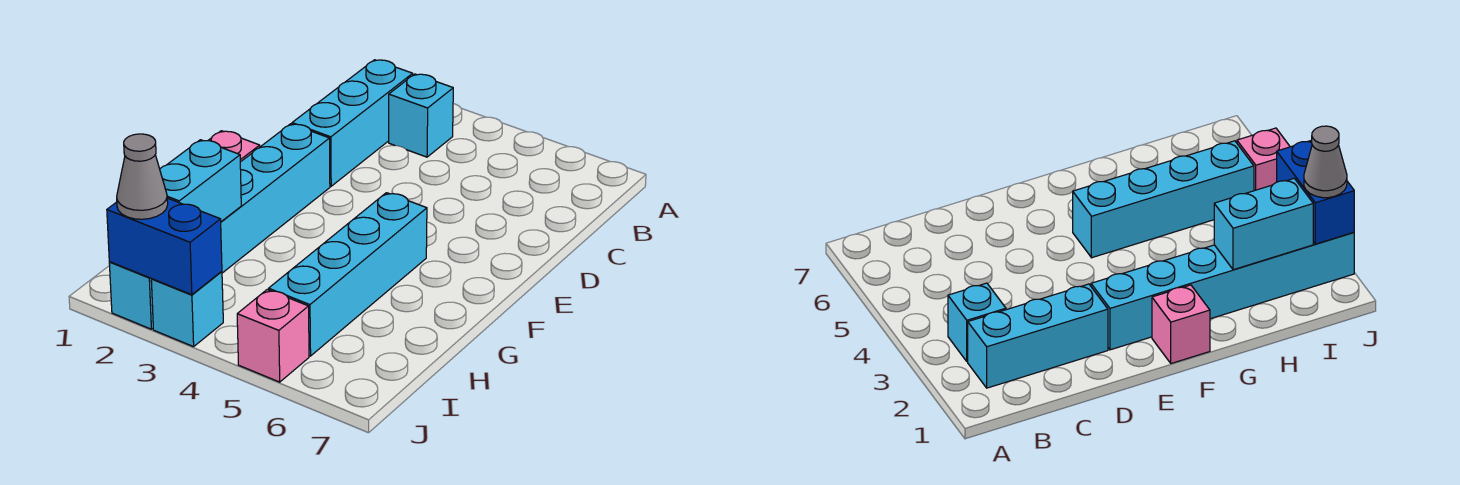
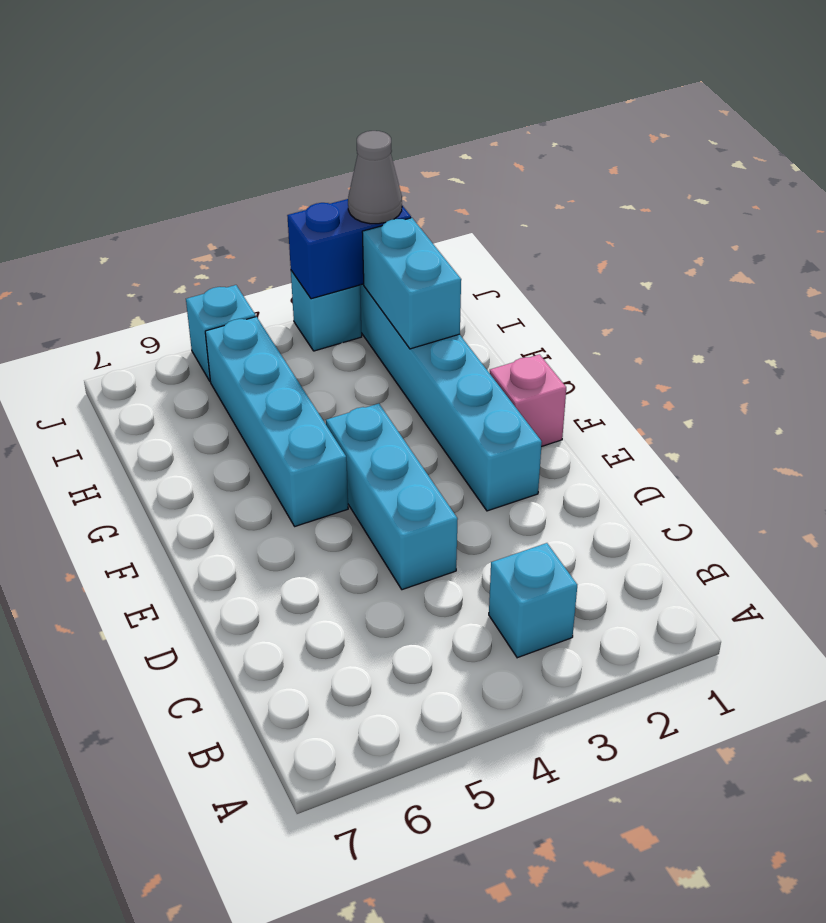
cyan brick B2:D2 level 1 -> cyan brick D4:F4 level 1
pink brick J5 level 1 -> cyan brick J5 level 1

